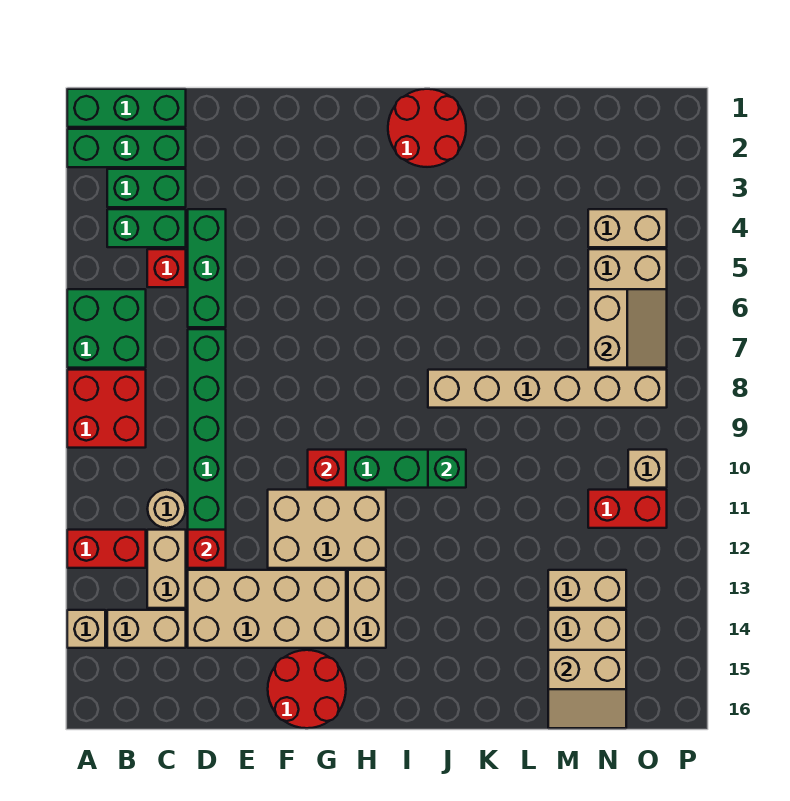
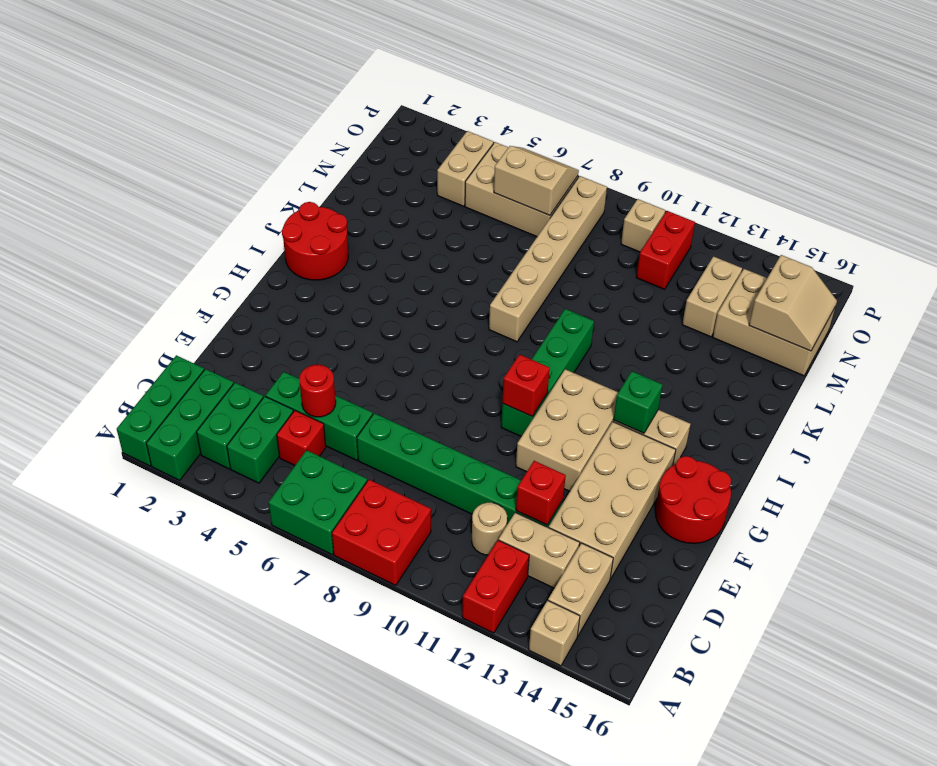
none -> red round brick D5 level 2
green brick J10 level 2 -> green brick H13 level 2

